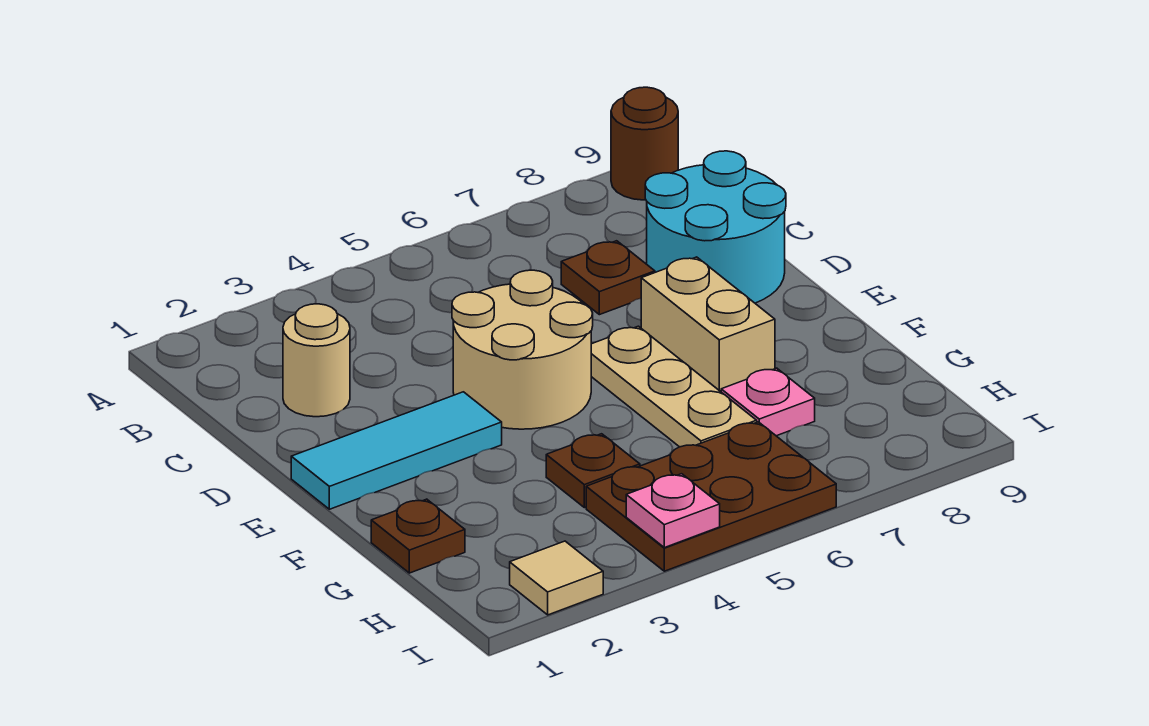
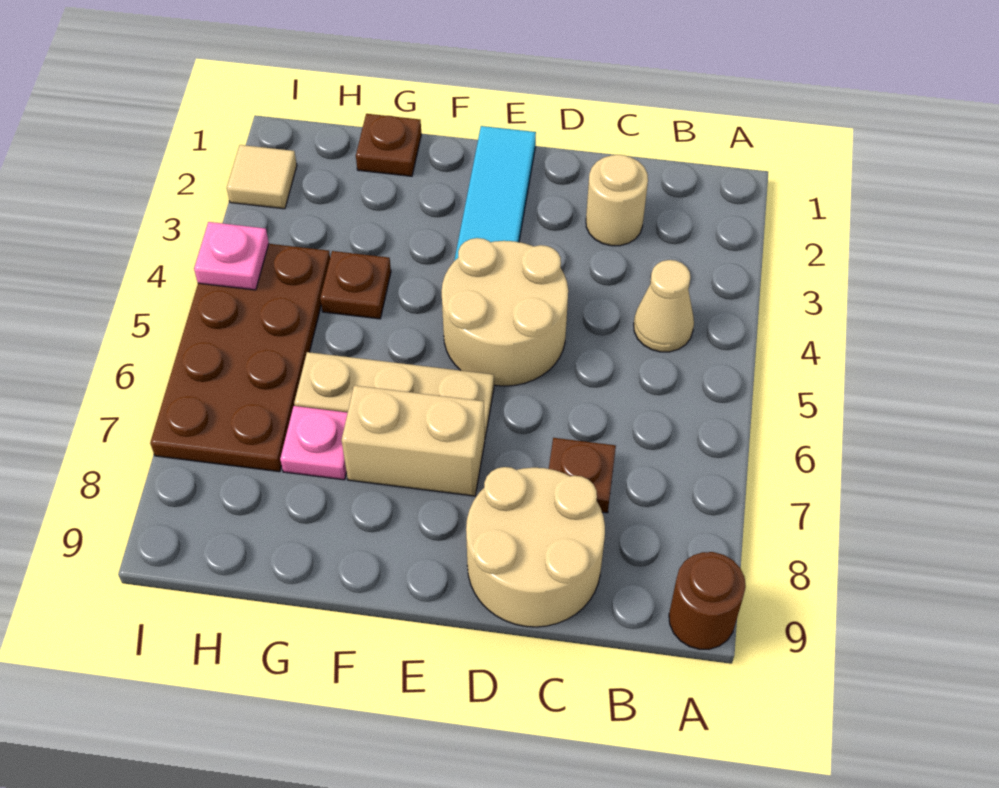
none -> tan cone B4 level 1
cyan round brick C8:D9 level 1 -> tan round brick C8:D9 level 1
brown plate H4:I6 level 1 -> brown plate H4:I7 level 1

